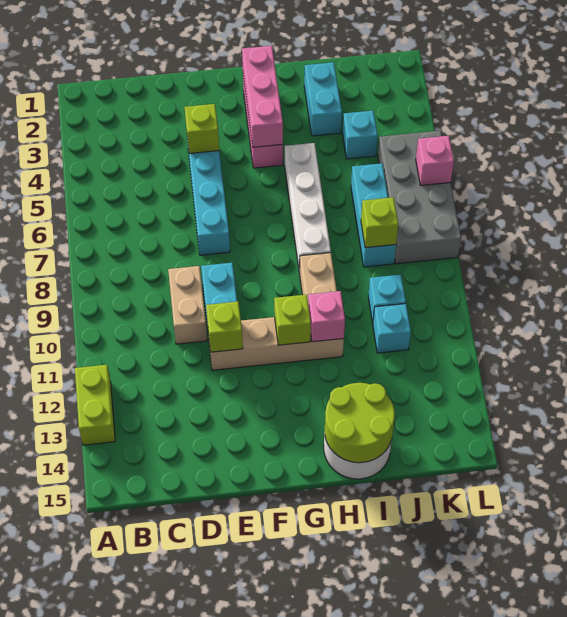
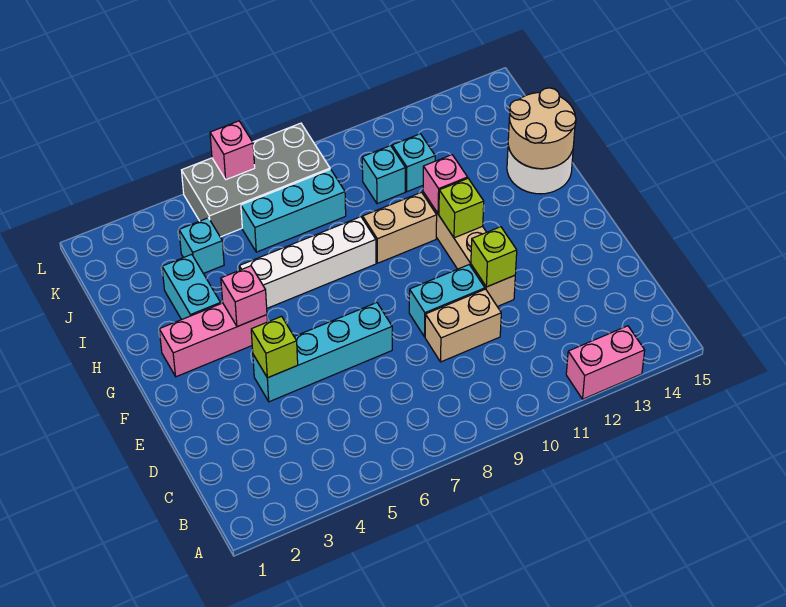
lime brick A12:A13 level 1 -> pink brick A12:A13 level 1
pink brick G2:G4 level 2 -> pink brick G4 level 2
lime round brick H14:I15 level 2 -> tan round brick H14:I15 level 2
cyan brick I2:I3 level 1 -> cyan brick H3:I3 level 1
lime brick J8 level 2 -> none

